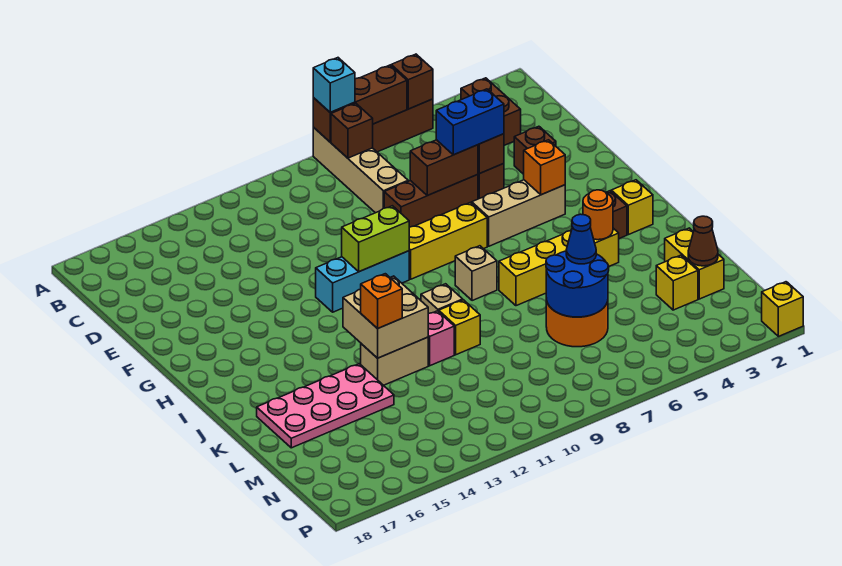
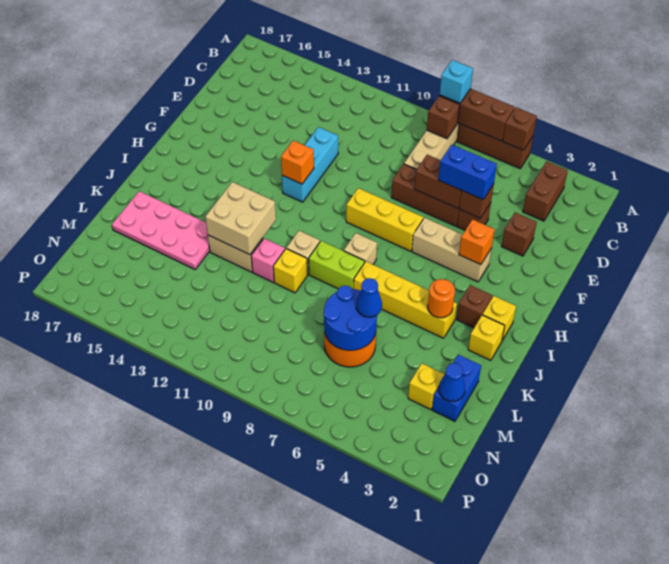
cyan brick G10:G12 level 1 -> cyan brick E12:G12 level 1
lime brick G10:G11 level 2 -> lime brick J8:J9 level 1
orange brick K13 level 3 -> orange brick G12 level 2
yellow brick L2:M2 level 1 -> blue brick L2:M2 level 1
brown cone M2 level 2 -> blue cone M2 level 2
yellow brick P1 level 1 -> yellow brick J2 level 1

